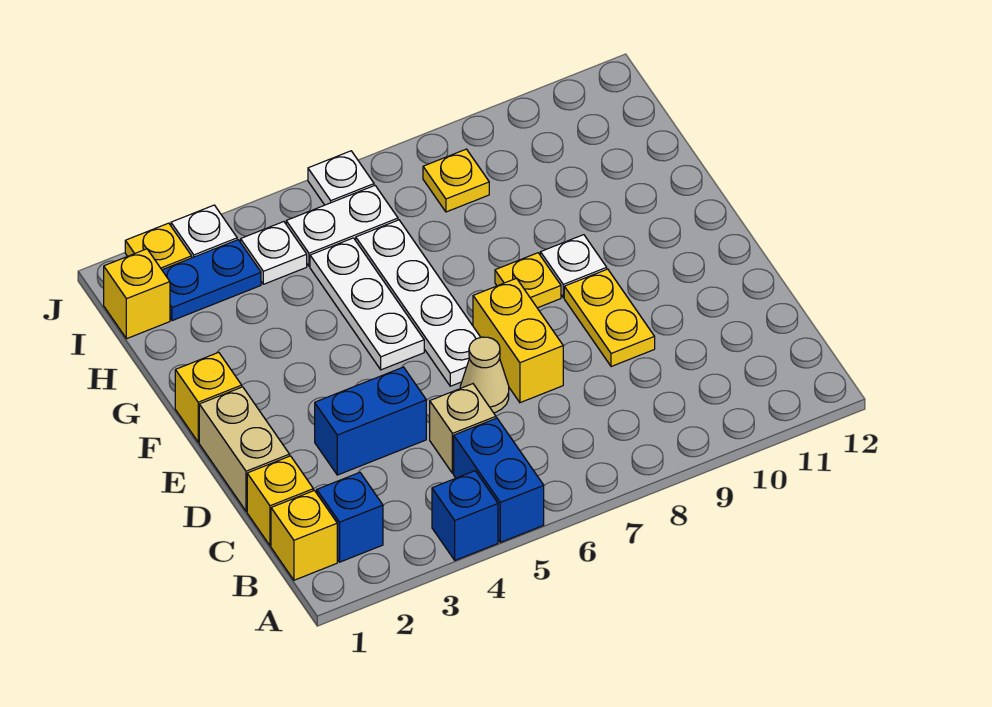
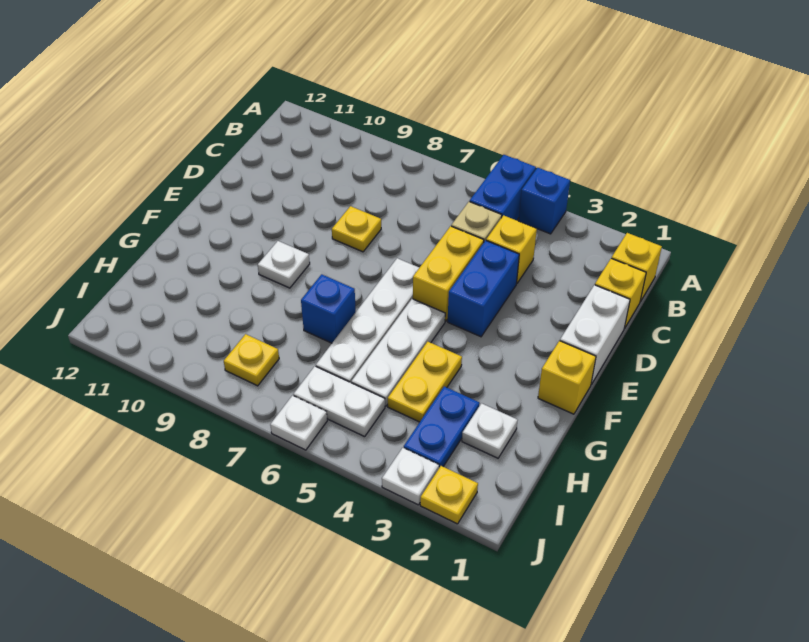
blue brick B2 level 1 -> blue brick G7 level 1
tan brick D1:E1 level 1 -> white brick D1:E1 level 1
blue brick D3:D4 level 1 -> blue brick D4:E4 level 1
tan cone D6 level 1 -> none
yellow brick D7:E7 level 1 -> yellow brick D5:E5 level 1
yellow plate D9:E9 level 1 -> yellow plate G4:H4 level 1
yellow plate F8 level 1 -> yellow plate D8 level 1
yellow brick I1 level 1 -> yellow brick C4 level 1
blue plate I2:I3 level 1 -> blue plate H3:I3 level 1
white plate I4 level 1 -> white plate H2 level 1

